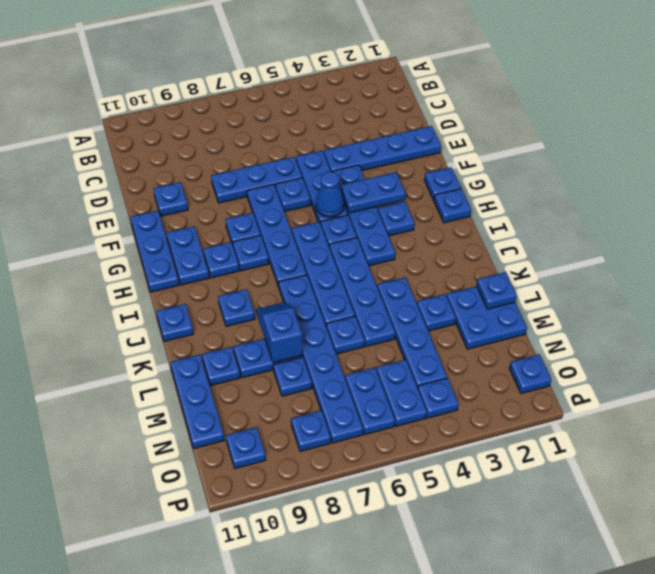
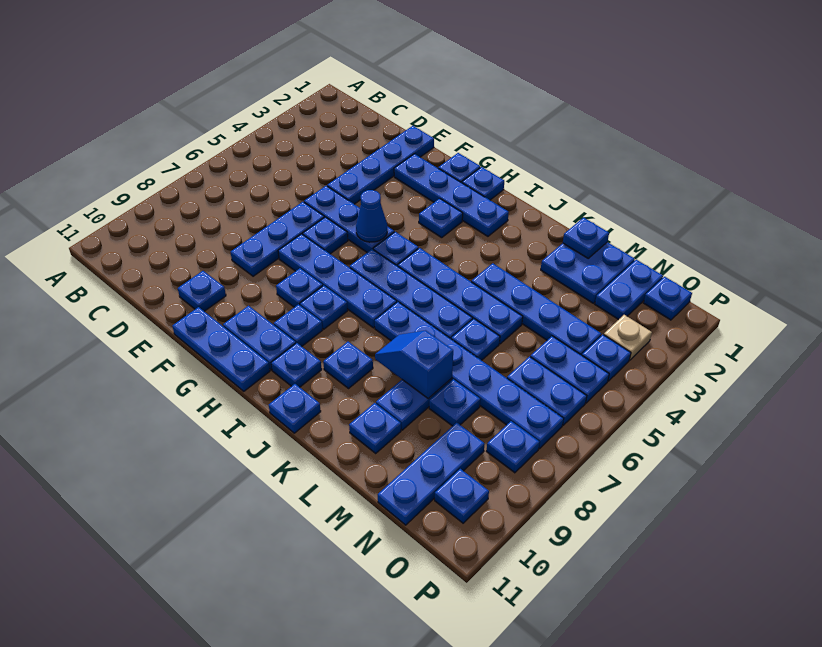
blue plate F4:I4 level 1 -> blue plate F2:I2 level 1
blue plate G3:G4 level 2 -> blue plate N1:N2 level 1
blue plate L3 level 1 -> blue plate I10 level 1
blue plate L11:N11 level 1 -> blue plate N9:N11 level 1
none -> tan plate O3 level 1

